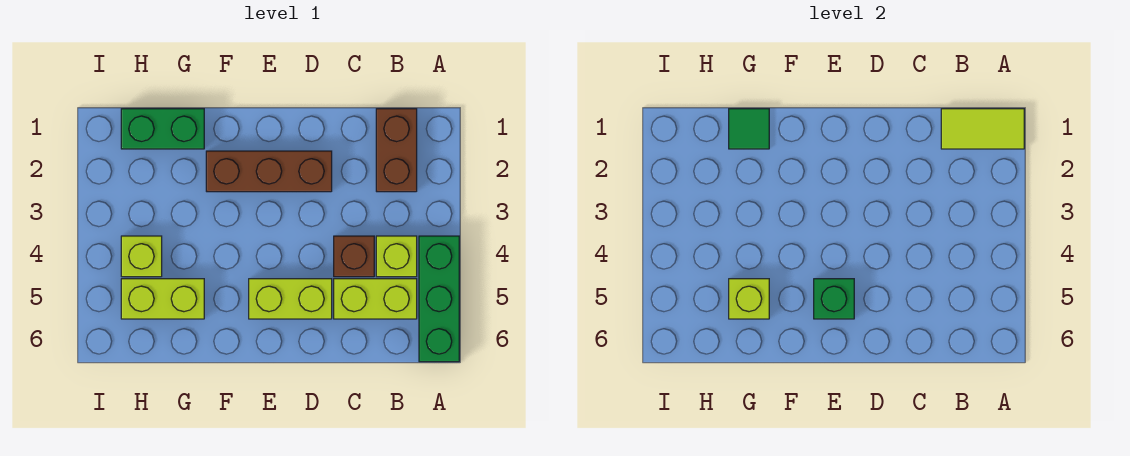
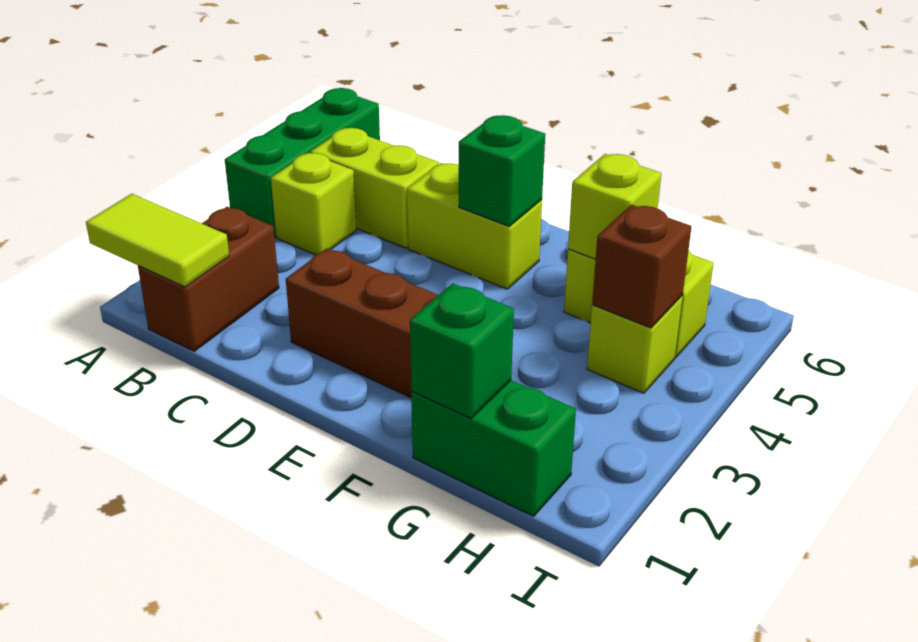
brown brick C4 level 1 -> brown brick H4 level 2
green tile G1 level 2 -> green brick G1 level 2

